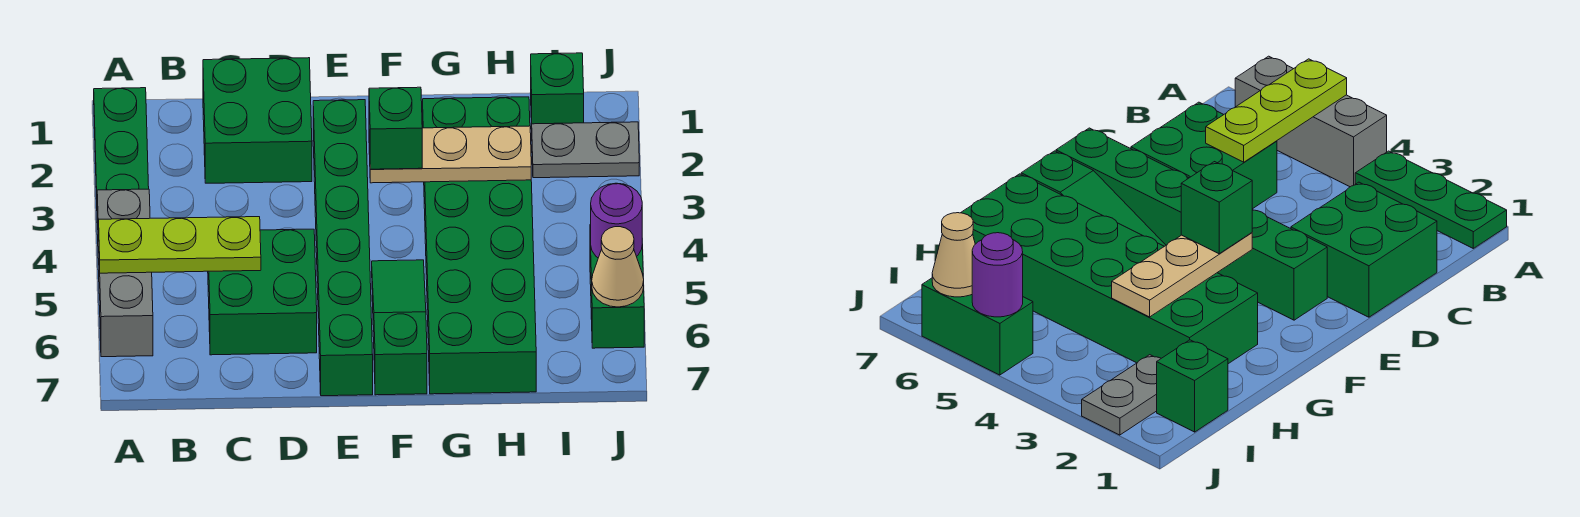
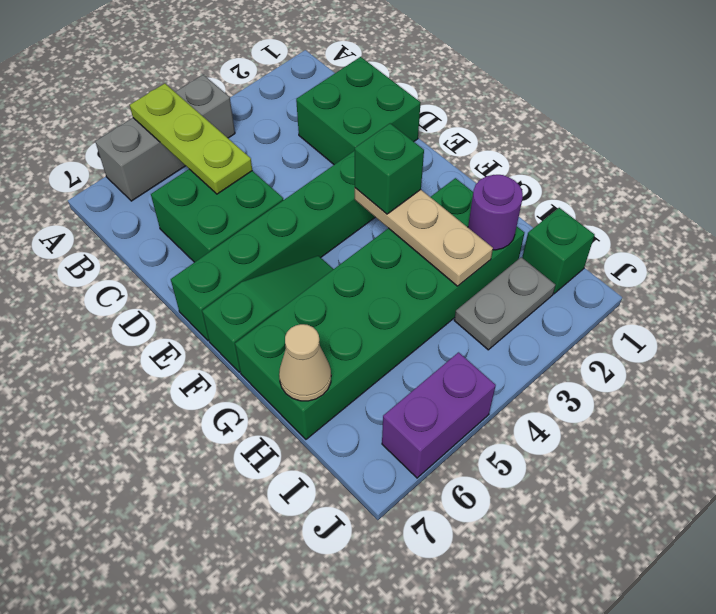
green plate A1:A3 level 1 -> none
grey plate I2:J2 level 1 -> grey plate I2:I3 level 1
green brick J5:J6 level 1 -> purple brick J5:J6 level 1
purple round brick J5 level 2 -> purple round brick H2 level 2
tan cone J6 level 2 -> tan cone H7 level 2

